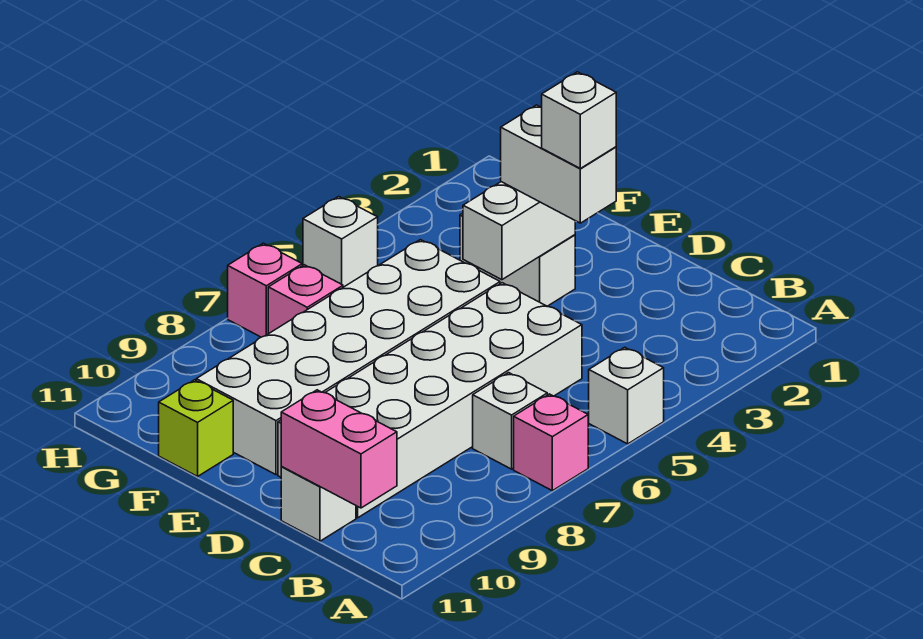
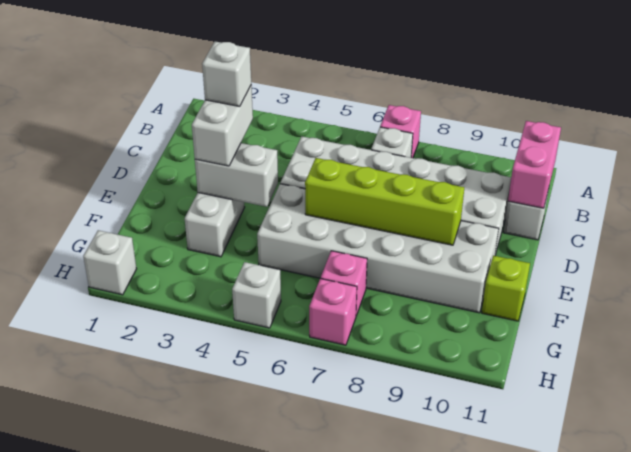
white brick A5 level 1 -> white brick H1 level 1
none -> lime brick E6:E9 level 2

